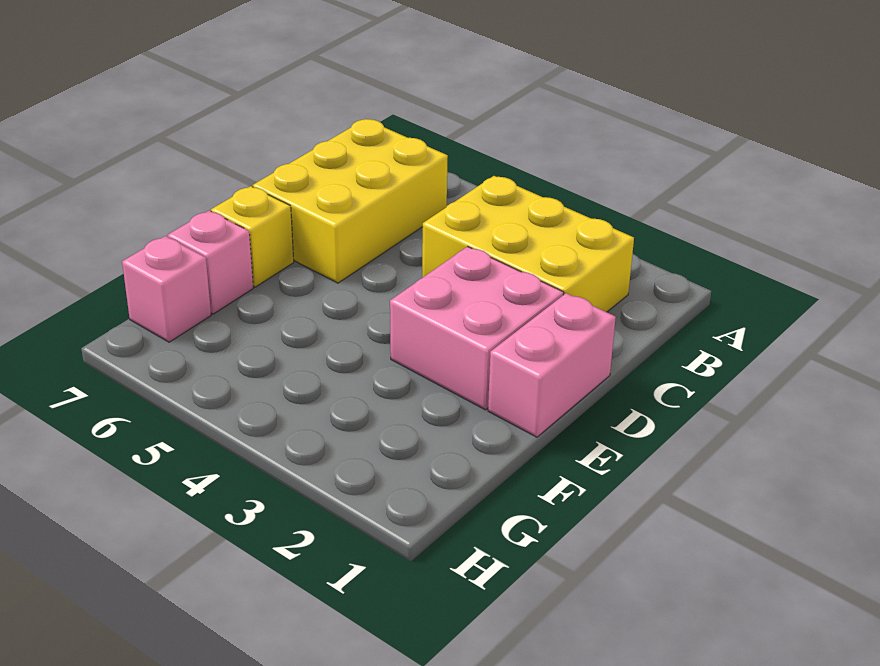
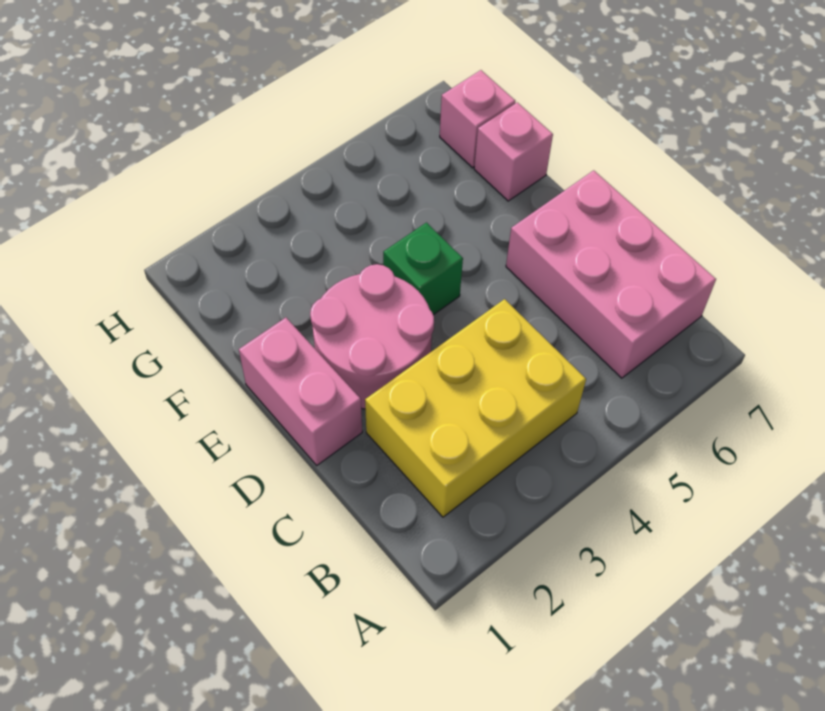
yellow brick B6:D7 level 1 -> pink brick B6:D7 level 1
pink brick D2:E3 level 1 -> pink round brick D2:E3 level 1
none -> green brick E4 level 1
yellow brick E7 level 1 -> none

